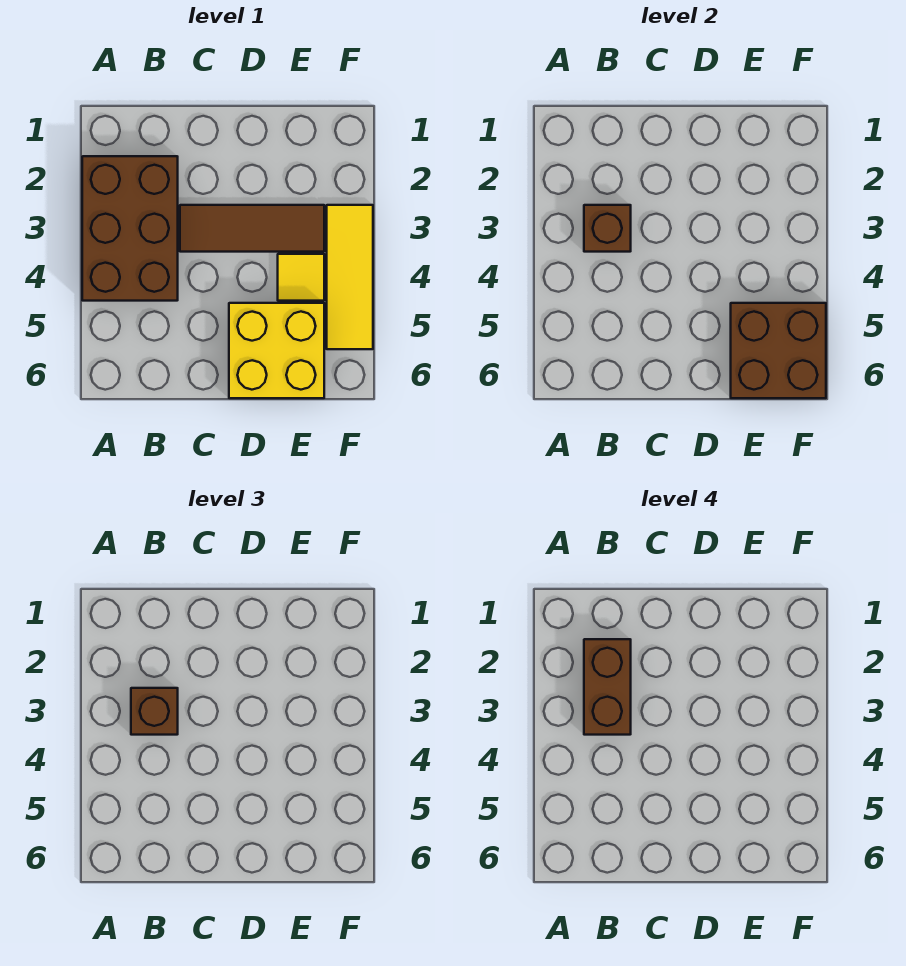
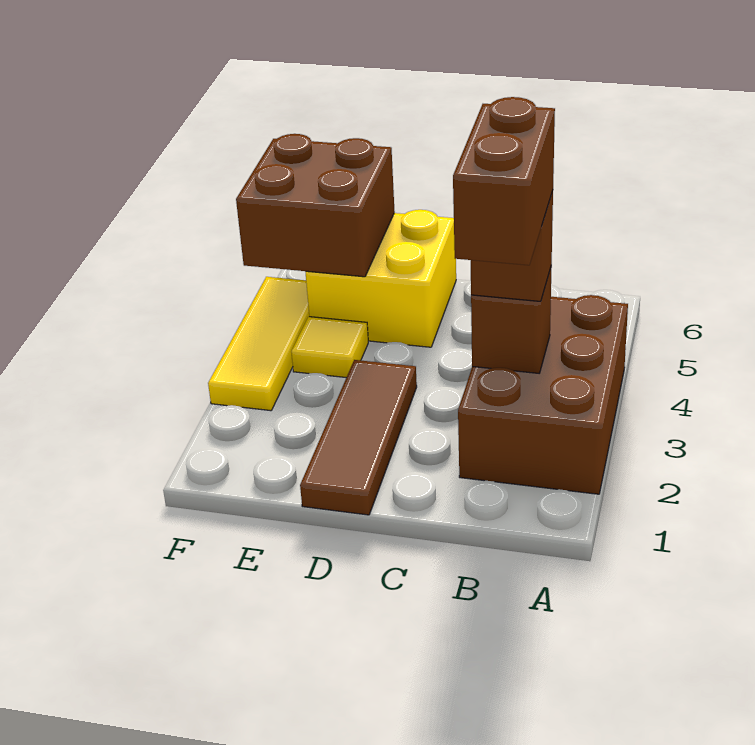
brown tile C3:E3 level 1 -> brown tile D1:D3 level 1

